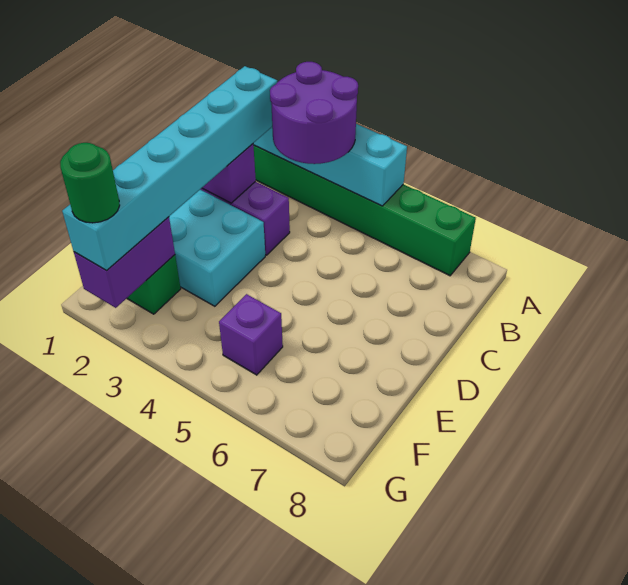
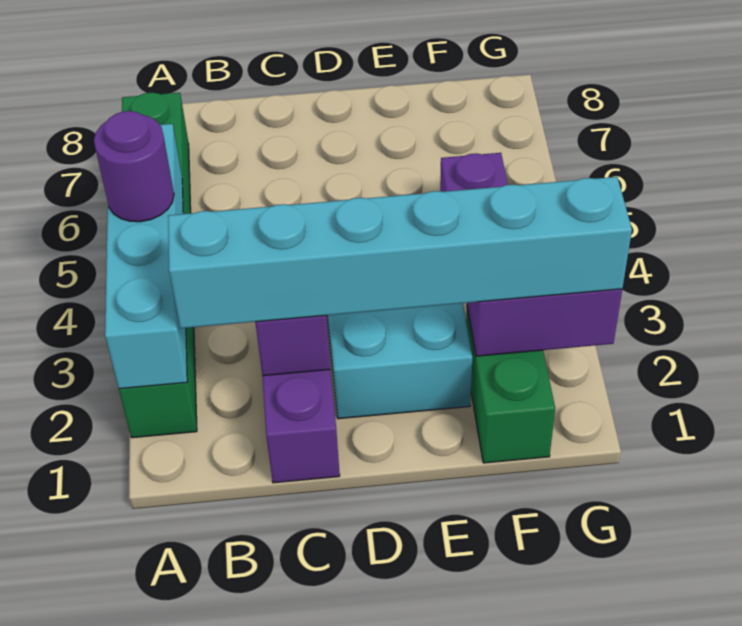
purple round brick A3:B4 level 3 -> purple round brick A4 level 3
green round brick G2 level 4 -> none

